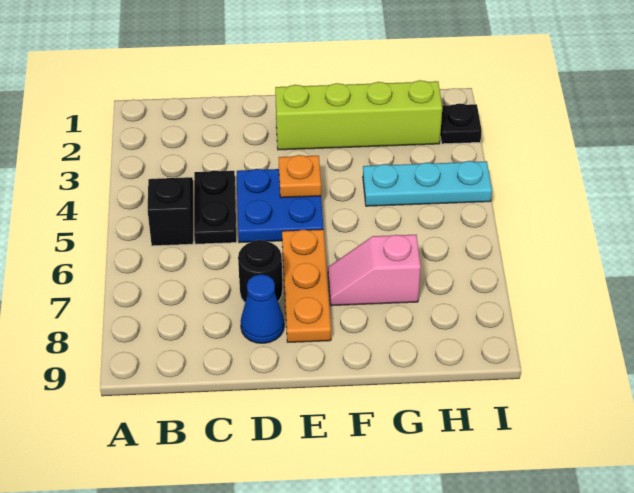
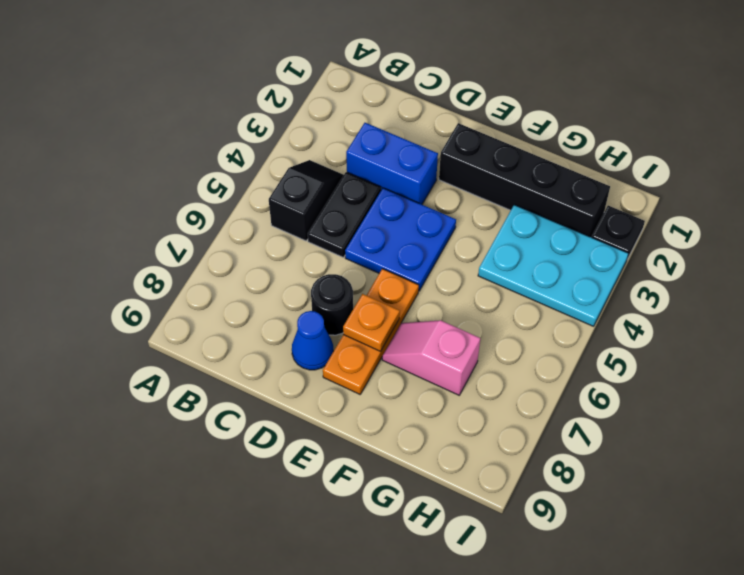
none -> blue brick C3:D3 level 1
lime brick E2:H2 level 1 -> black brick E2:H2 level 1
orange plate E4 level 2 -> orange plate E7 level 2
cyan plate G4:I4 level 1 -> cyan plate G3:I4 level 1

